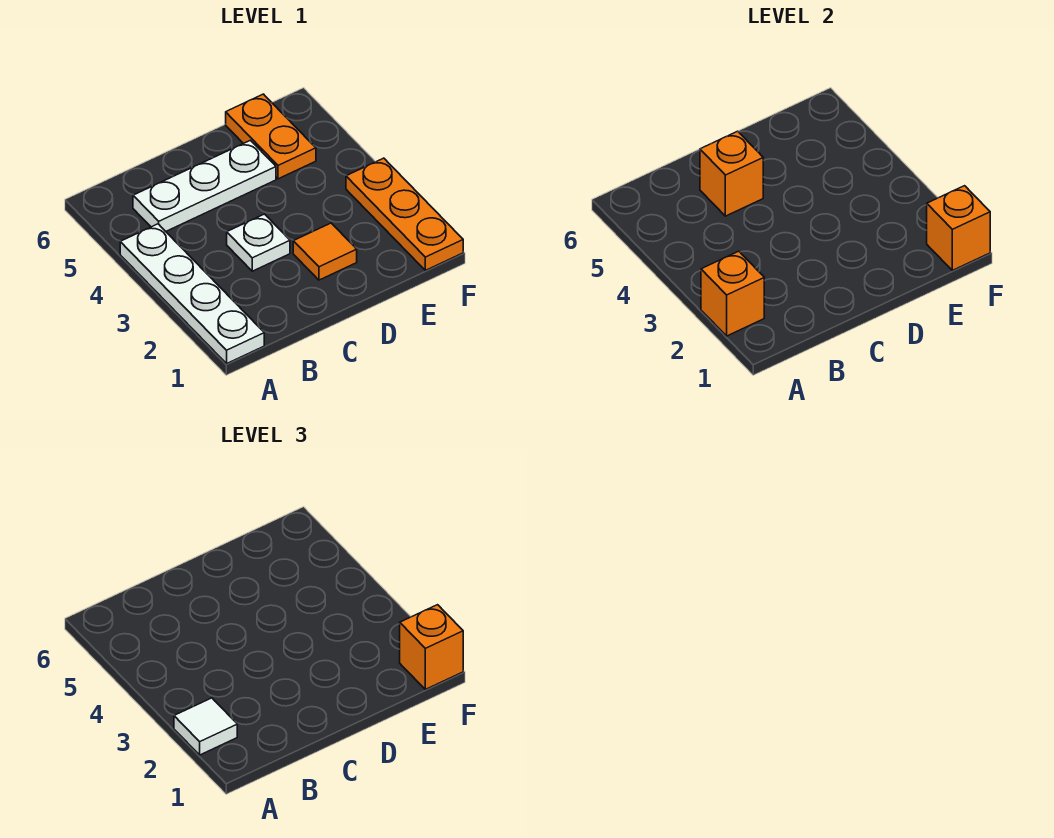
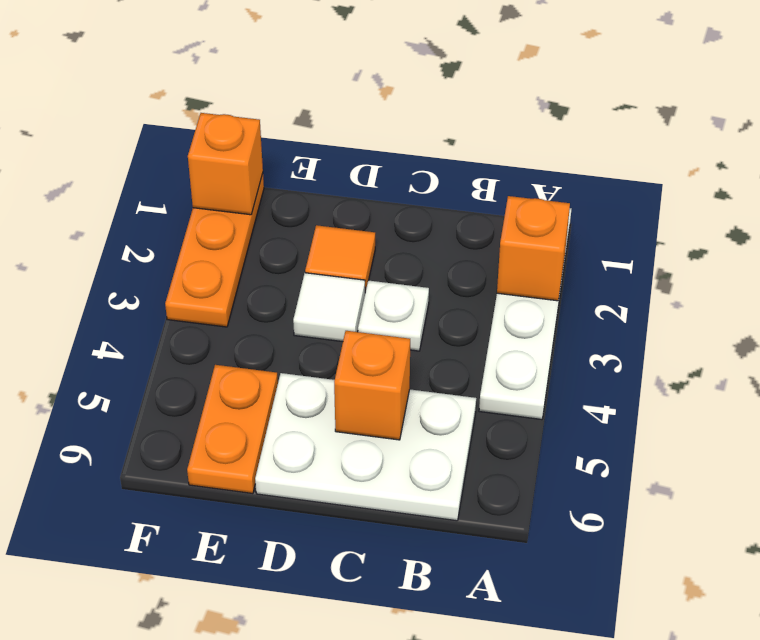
white tile A2 level 3 -> white tile D3 level 1
white plate B5:D5 level 1 -> white plate B5:D6 level 1
orange brick F1 level 3 -> none

